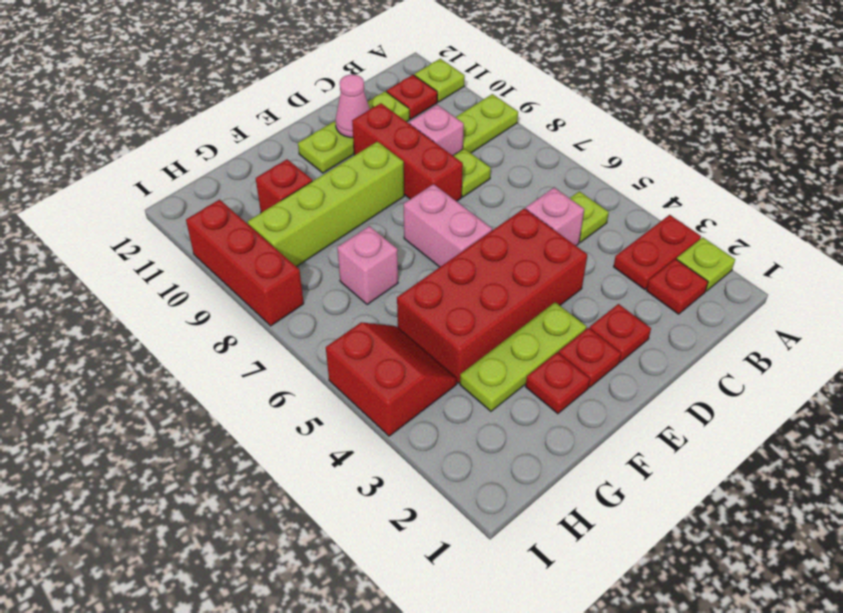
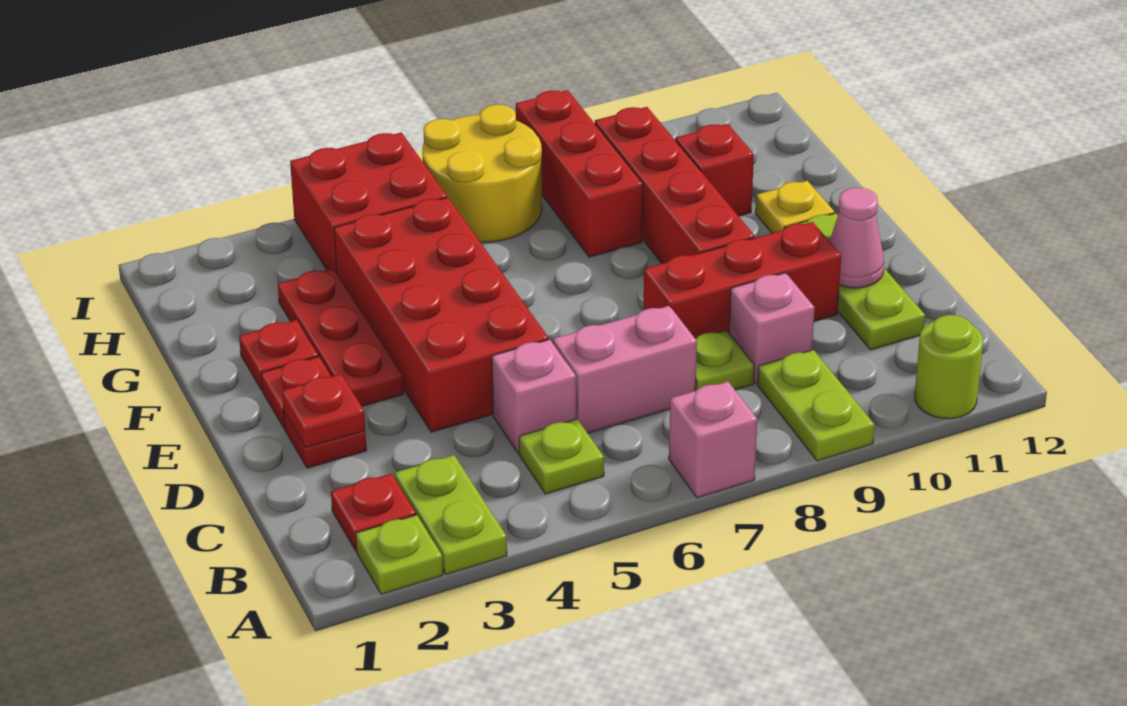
red plate A3:B3 level 1 -> lime plate A3:B3 level 1
lime plate A11 level 1 -> lime round brick A11 level 1
red plate B11 level 1 -> red plate D2 level 2
lime plate E3:G3 level 1 -> red plate E3:G3 level 1
pink brick E6:E7 level 1 -> pink brick C6:C7 level 1
lime brick E9:H9 level 1 -> red brick E9:H9 level 1
none -> yellow plate F11 level 1
pink brick G7 level 1 -> pink brick A7 level 1
red slope H4:I5 level 1 top I -> red brick H4:I5 level 1
none -> yellow round brick H6:I7 level 1
red brick I8:I10 level 1 -> red brick G8:I8 level 1

